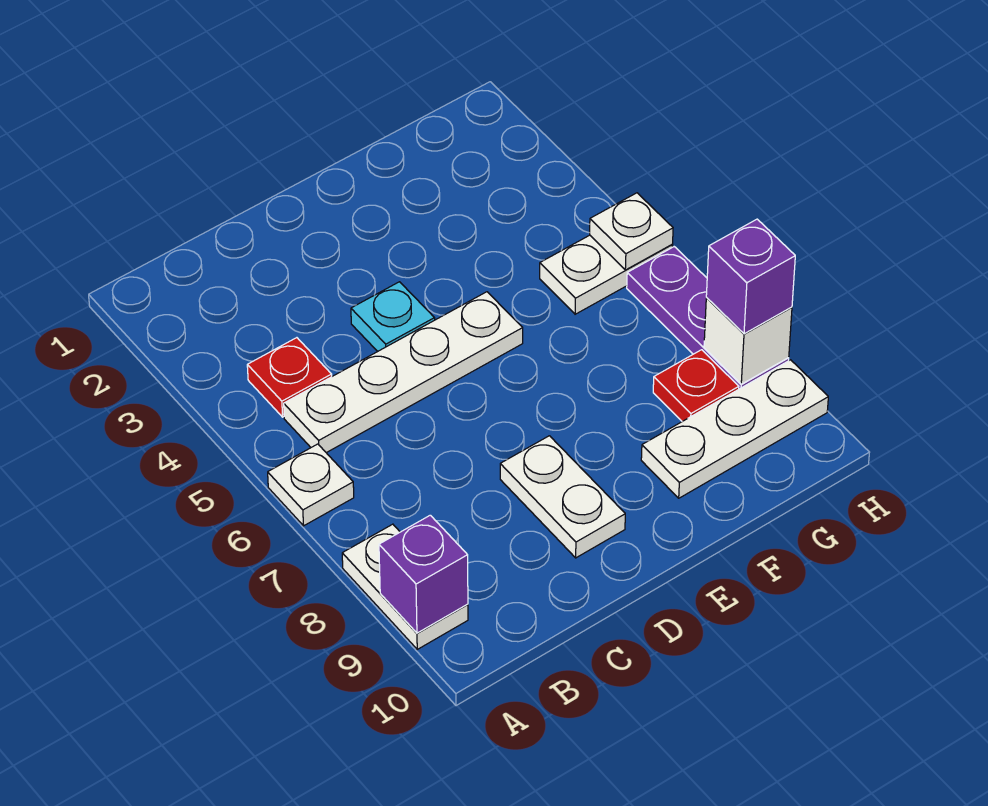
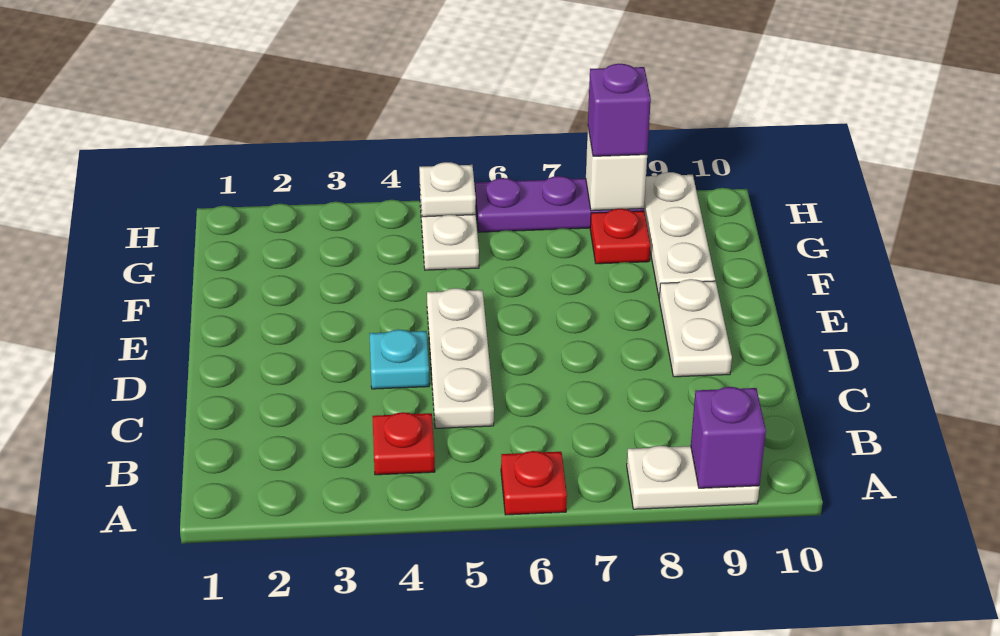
white plate A6 level 1 -> red plate A6 level 1
white plate B5:E5 level 1 -> white plate C5:E5 level 1
white plate D8:D9 level 1 -> white plate D9:E9 level 1

